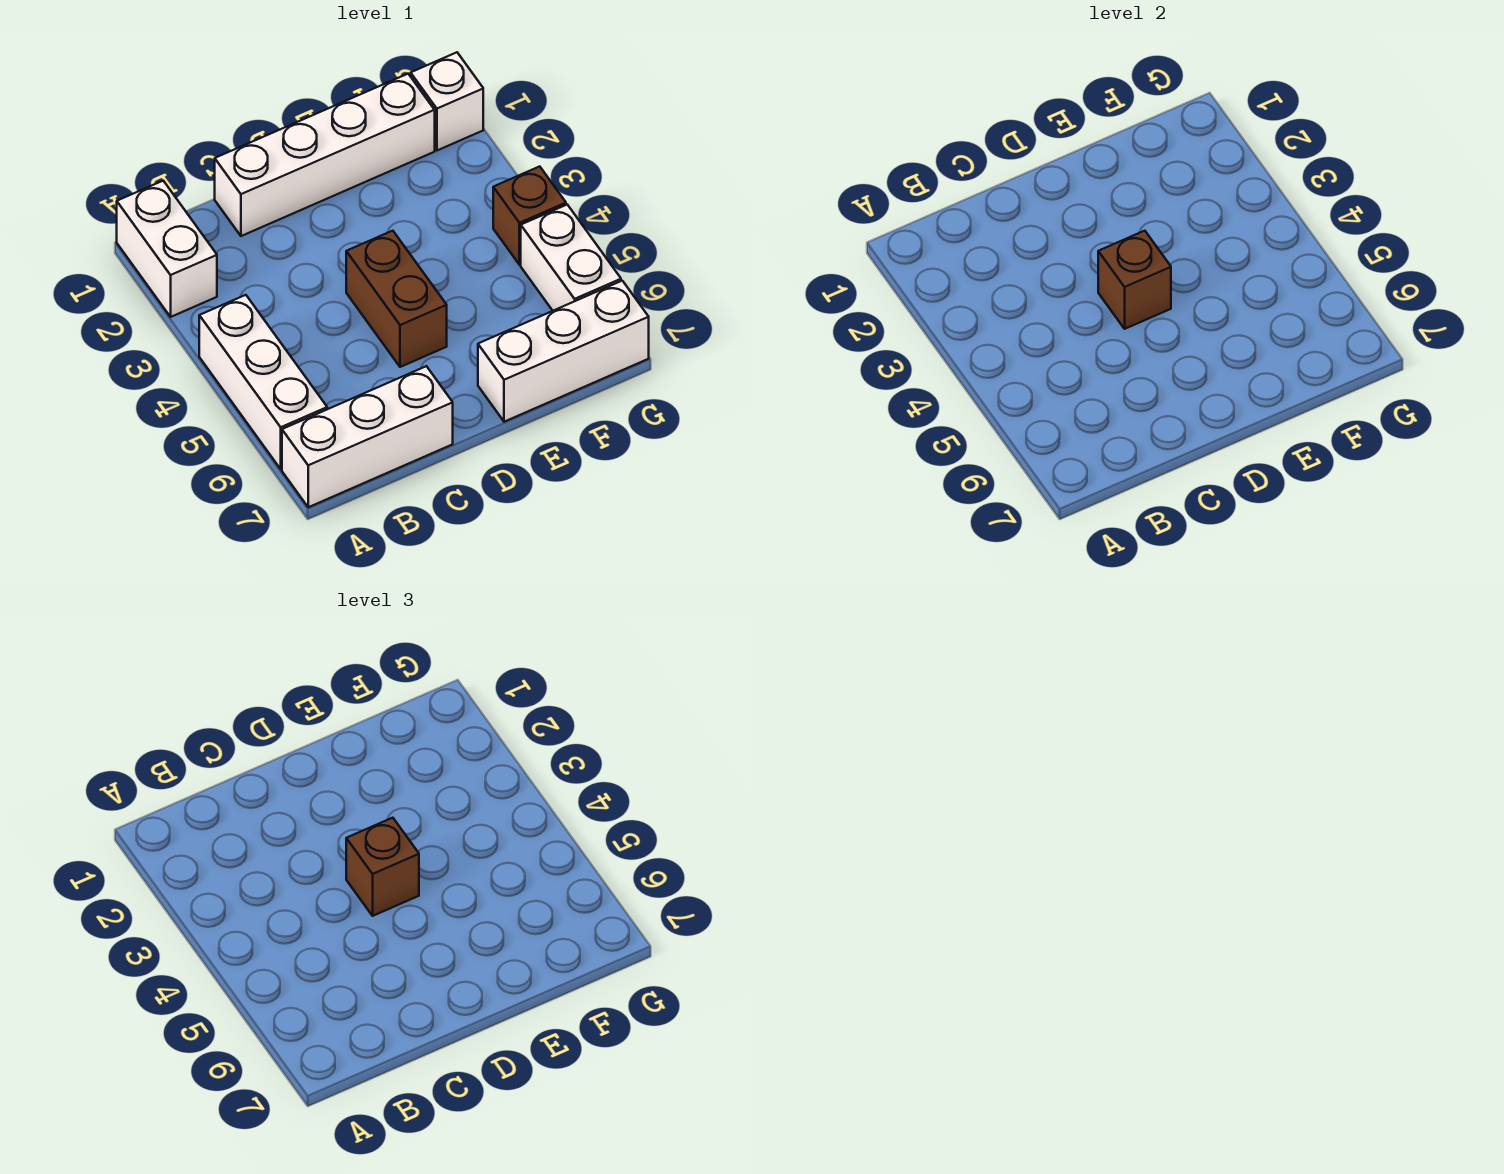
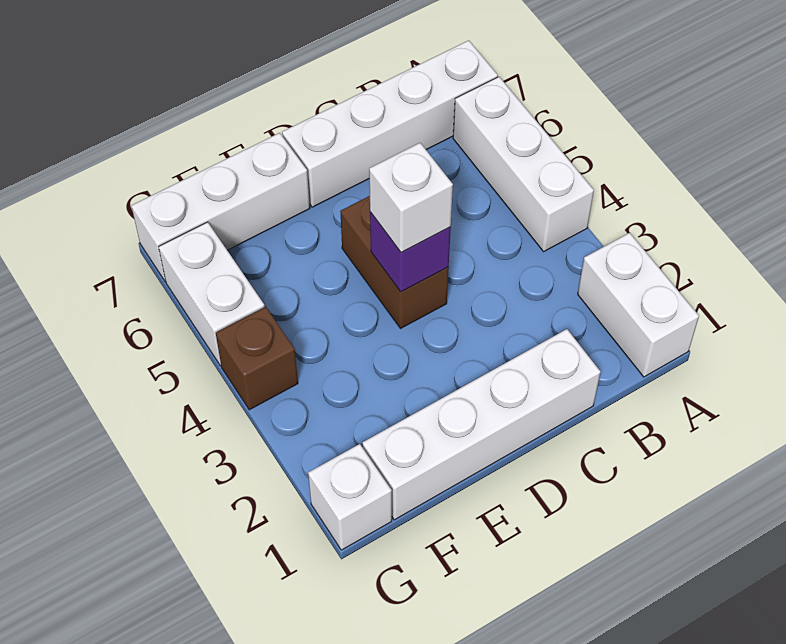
white brick A7:C7 level 1 -> white brick A7:D7 level 1
brown brick D4 level 2 -> purple brick D4 level 2
brown brick D4 level 3 -> white brick D4 level 3

